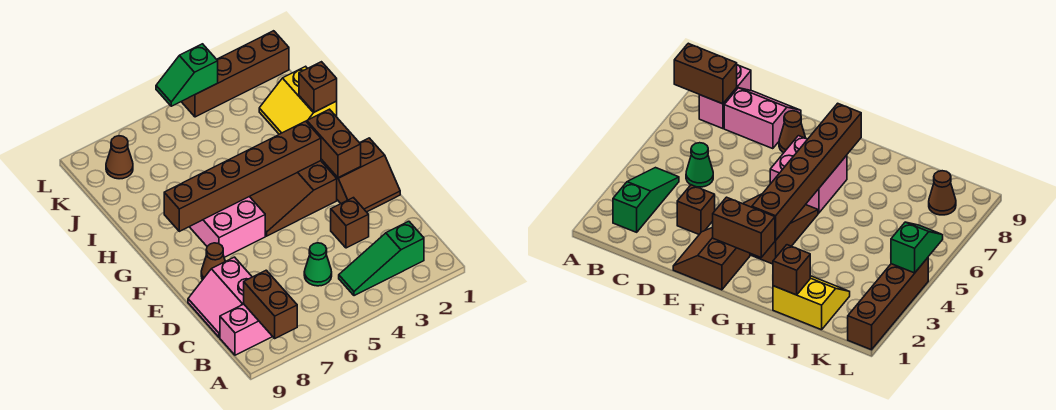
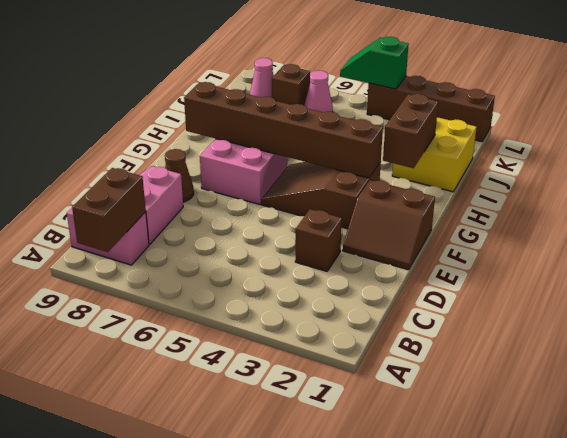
green slope B2:B4 level 1 top 2 -> none
green cone C5 level 1 -> none
brown brick F2:G2 level 2 -> brown brick H2:I2 level 2
yellow slope I1:J2 level 1 top 1 -> yellow brick I1:J2 level 1
brown brick I1 level 2 -> brown brick K7 level 1
none -> pink cone K6 level 1
brown cone K8 level 1 -> pink cone K8 level 1

